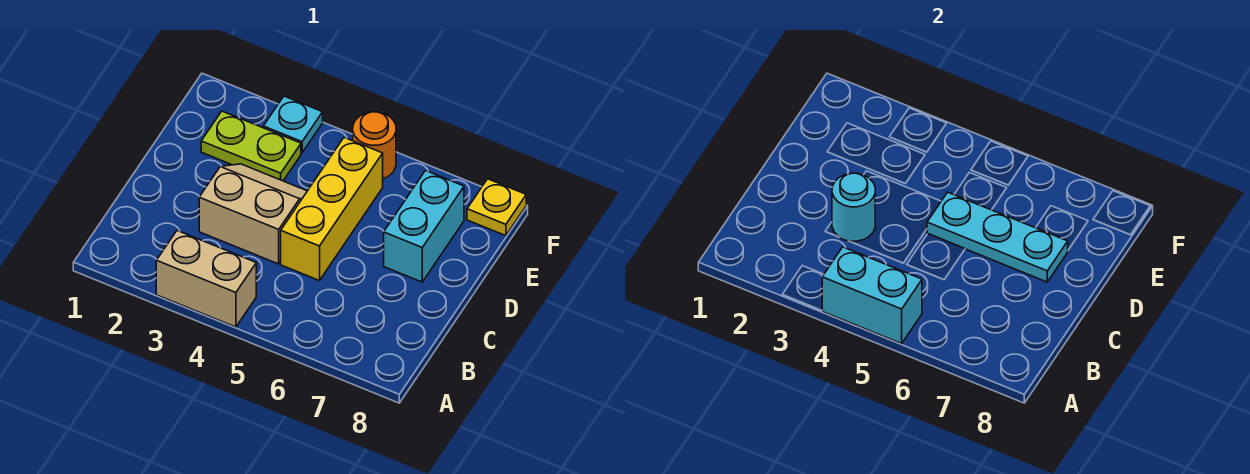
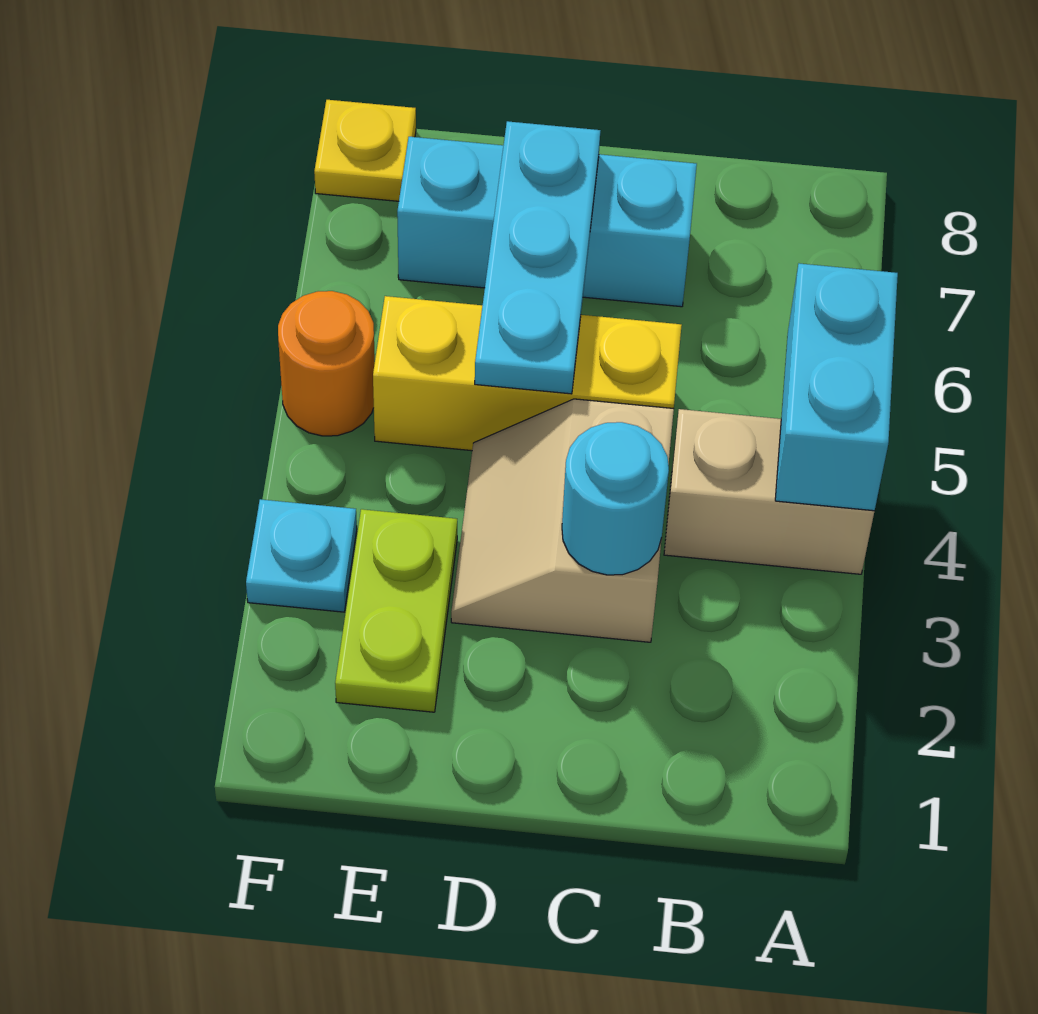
tan brick A3:A4 level 1 -> tan brick A4:B4 level 1
cyan brick D7:E7 level 1 -> cyan brick C7:E7 level 1

